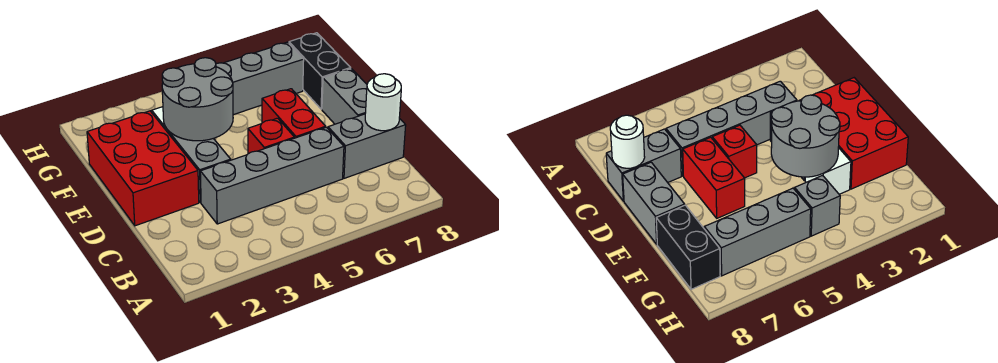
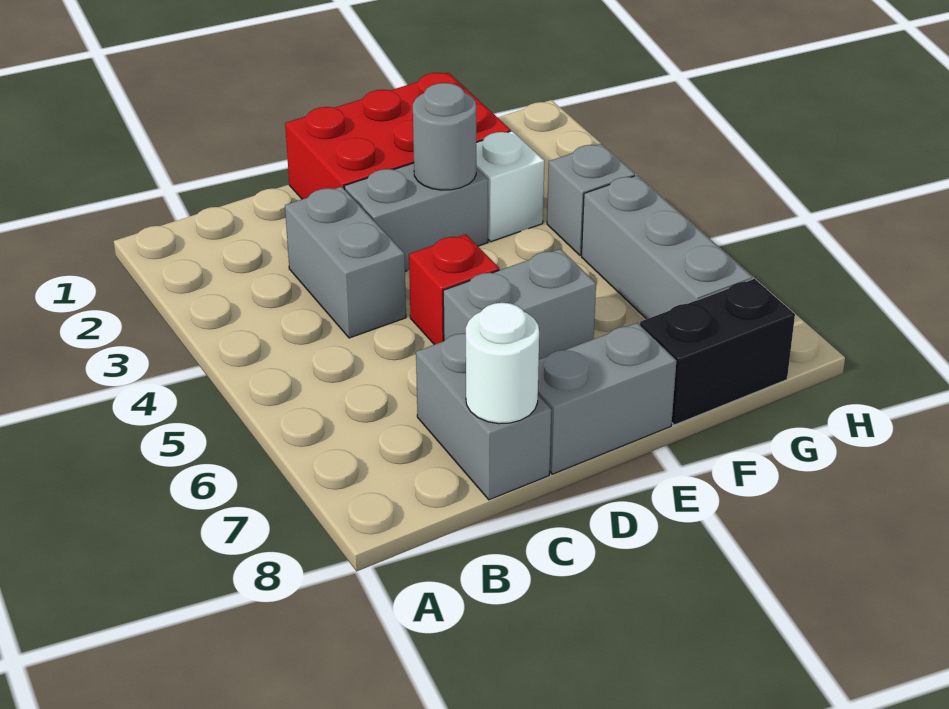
grey brick C3:C6 level 1 -> grey brick C3:C4 level 1
red brick D6:E6 level 1 -> grey brick D6:E6 level 1
grey round brick E3:F4 level 2 -> grey round brick E3 level 2

